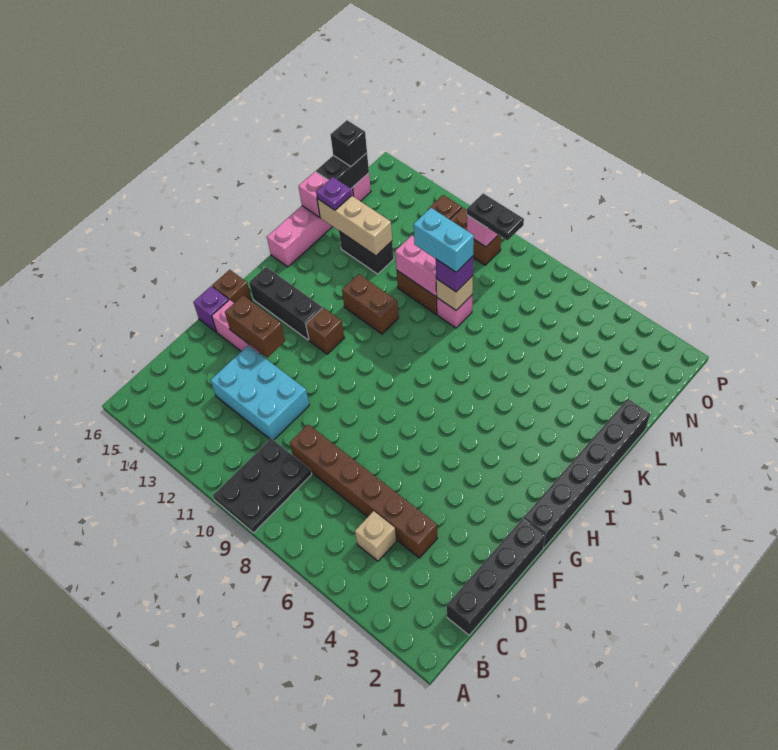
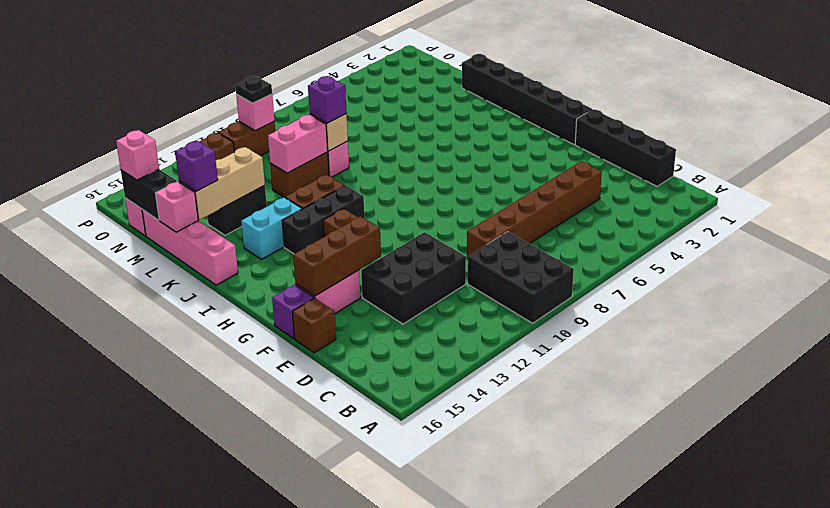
black plate A9:C10 level 1 -> black brick A9:C10 level 1
tan brick C5 level 1 -> none
cyan brick D11:E13 level 1 -> black brick D11:E13 level 1
brown brick F13:F14 level 2 -> brown brick F13:F15 level 2
brown brick G16 level 1 -> brown brick E16 level 1
black brick H13:H15 level 1 -> black brick I11:I13 level 1
cyan brick L9:L10 level 4 -> cyan brick J13:J14 level 1
purple plate L15 level 3 -> purple brick L15 level 3
black brick N16 level 3 -> pink brick N16 level 3
black plate O9:O10 level 3 -> black plate O10 level 3

